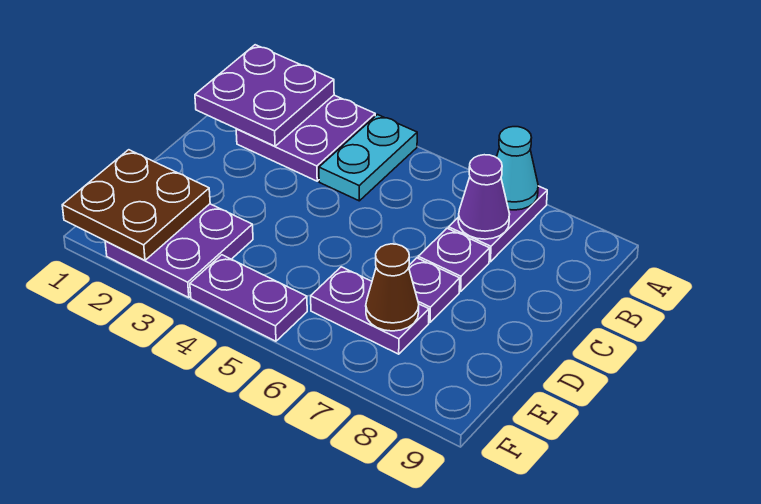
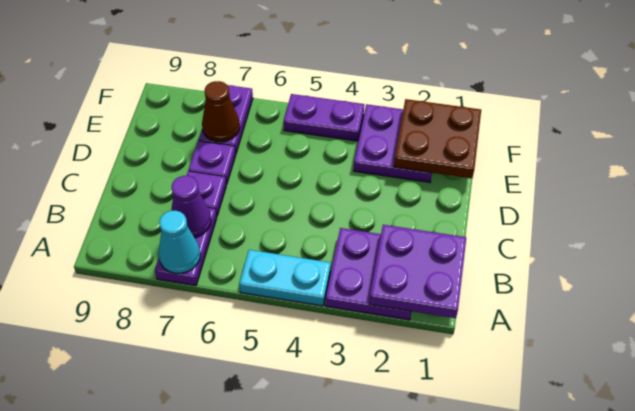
cyan plate A4:B4 level 1 -> cyan plate A4:A5 level 1
purple plate E6:E7 level 1 -> purple plate E7:F7 level 1

